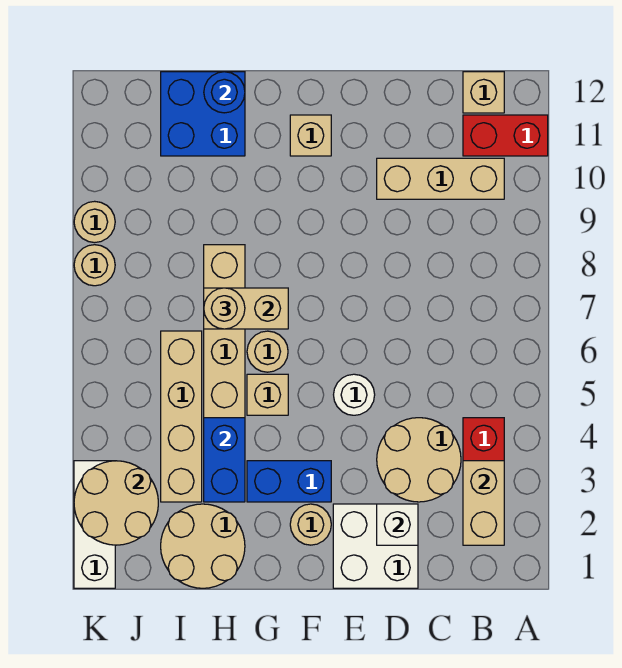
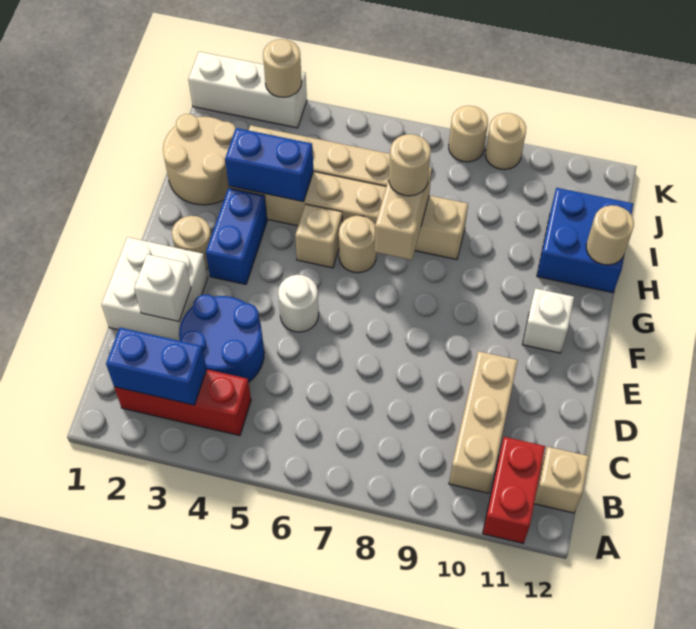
tan brick B2:B3 level 2 -> blue brick B2:B3 level 2
tan round brick C3:D4 level 1 -> blue round brick C3:D4 level 1
tan brick F11 level 1 -> white brick F11 level 1
blue round brick H12 level 2 -> tan round brick H12 level 2
tan round brick J2:K3 level 2 -> tan round brick K3 level 2

